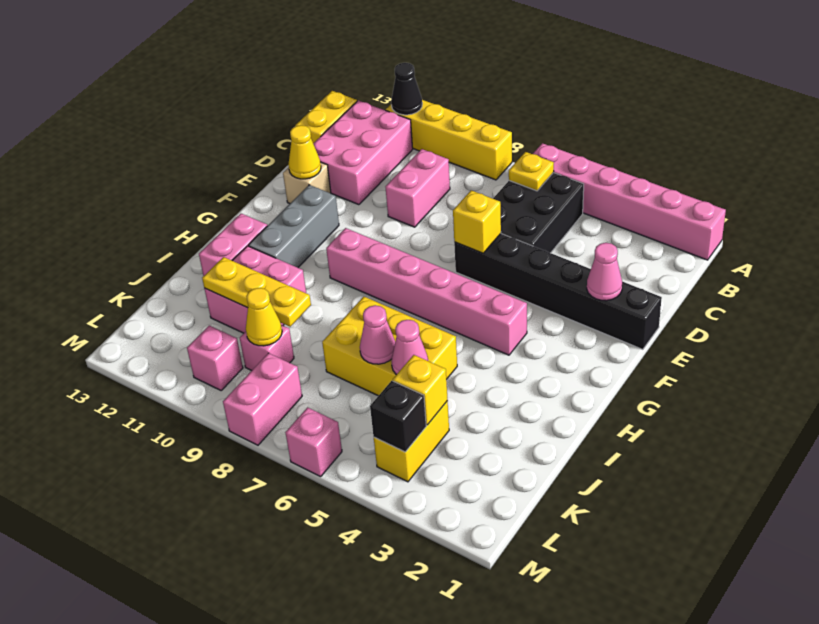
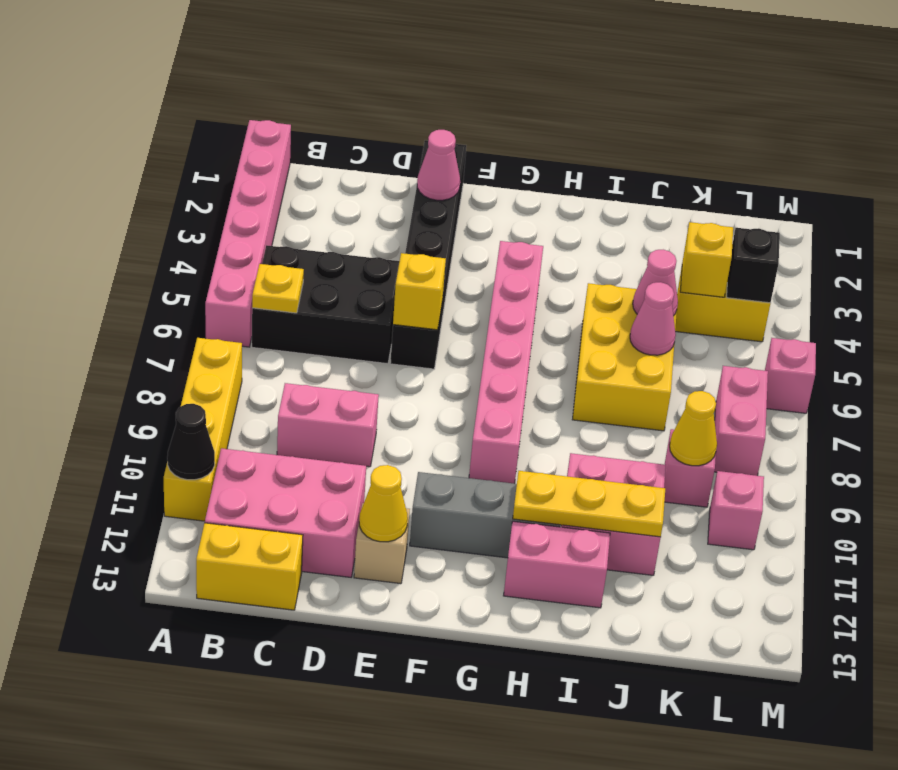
yellow plate J9:J11 level 2 -> yellow plate H11:J11 level 2
pink brick L8:M8 level 1 -> pink brick L7:L8 level 1

